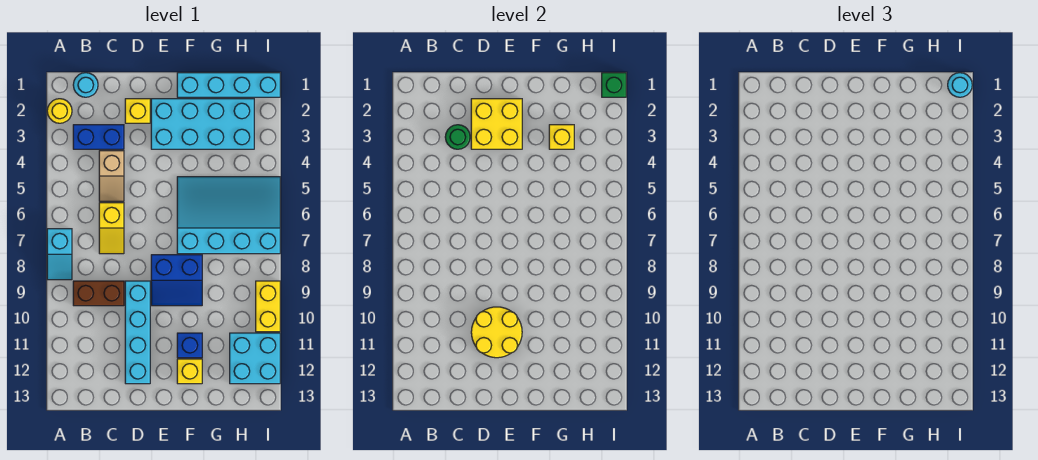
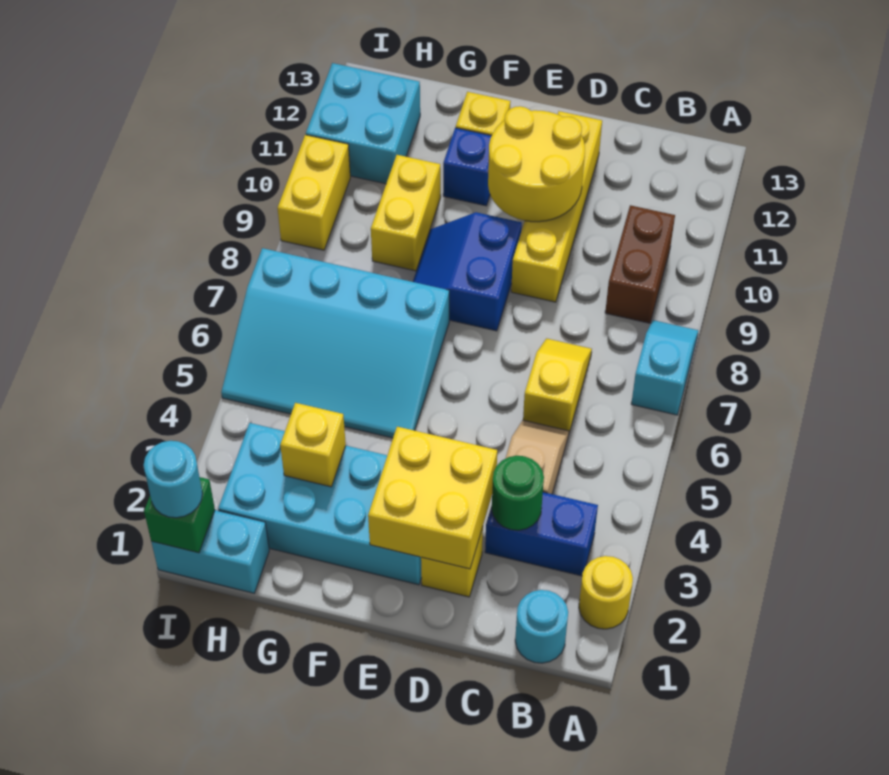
brown brick B9:C9 level 1 -> brown brick B9:B10 level 1
cyan brick D9:D12 level 1 -> yellow brick D9:D12 level 1
blue slope E8:F9 level 1 top 8 -> blue slope E8:F9 level 1 top E
cyan brick F1:I1 level 1 -> cyan brick H1:I1 level 1
none -> yellow brick G9:G10 level 1

